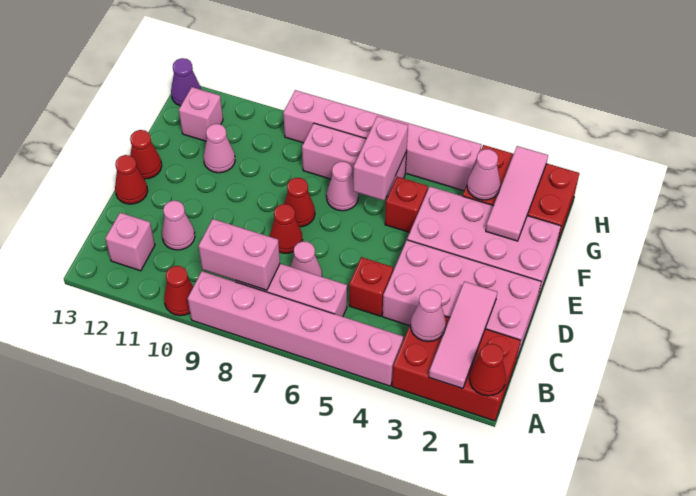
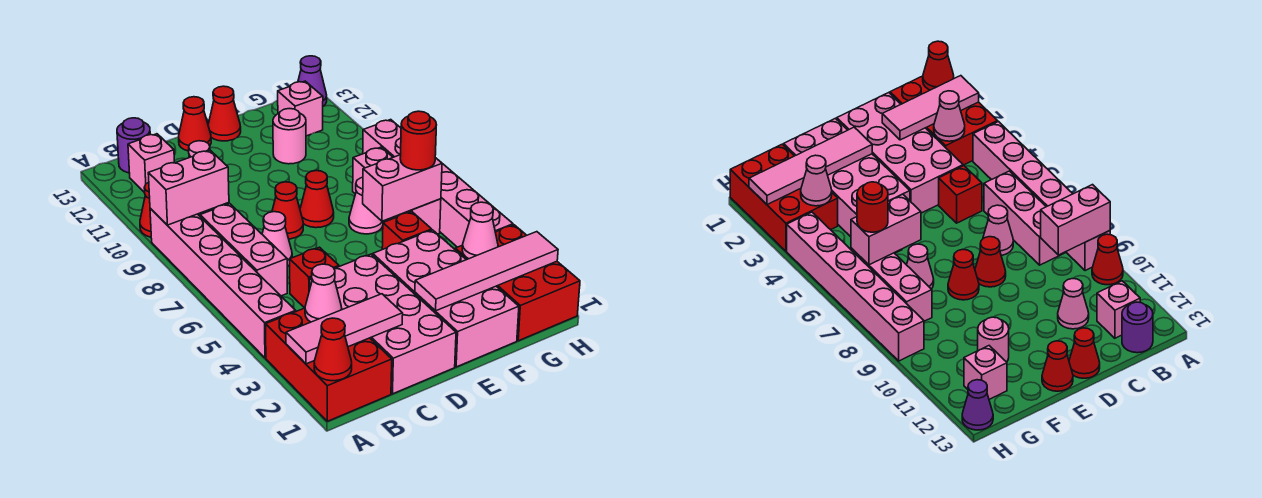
pink brick B8:B9 level 2 -> pink brick A9:B9 level 2
none -> purple round brick B13 level 1
pink tile F2:H2 level 2 -> pink tile E2:H2 level 2
pink cone F11 level 1 -> pink round brick F11 level 1
none -> red round brick G6 level 3

